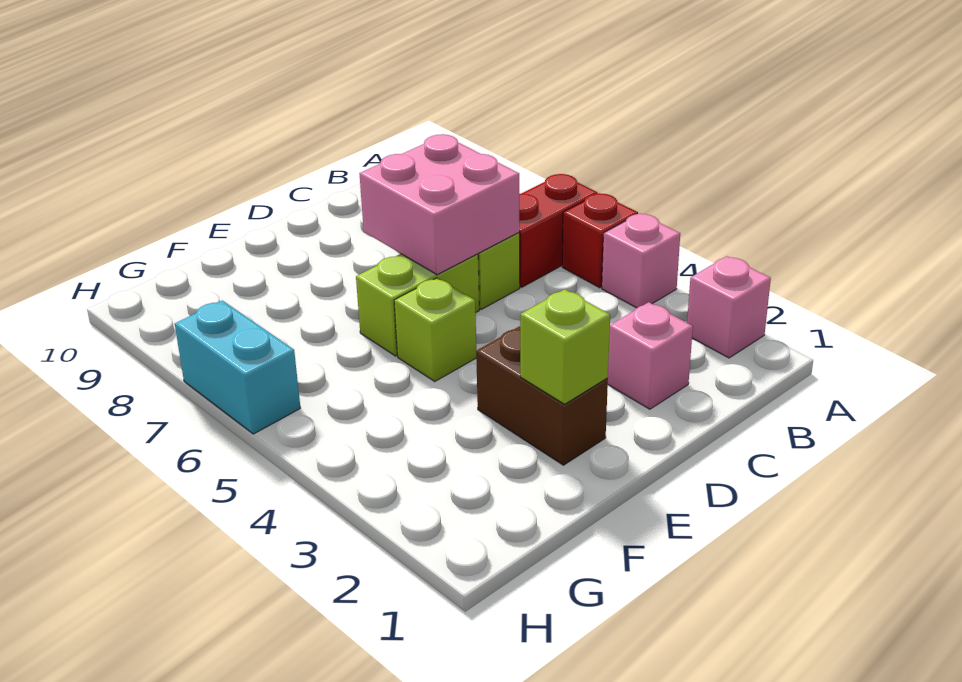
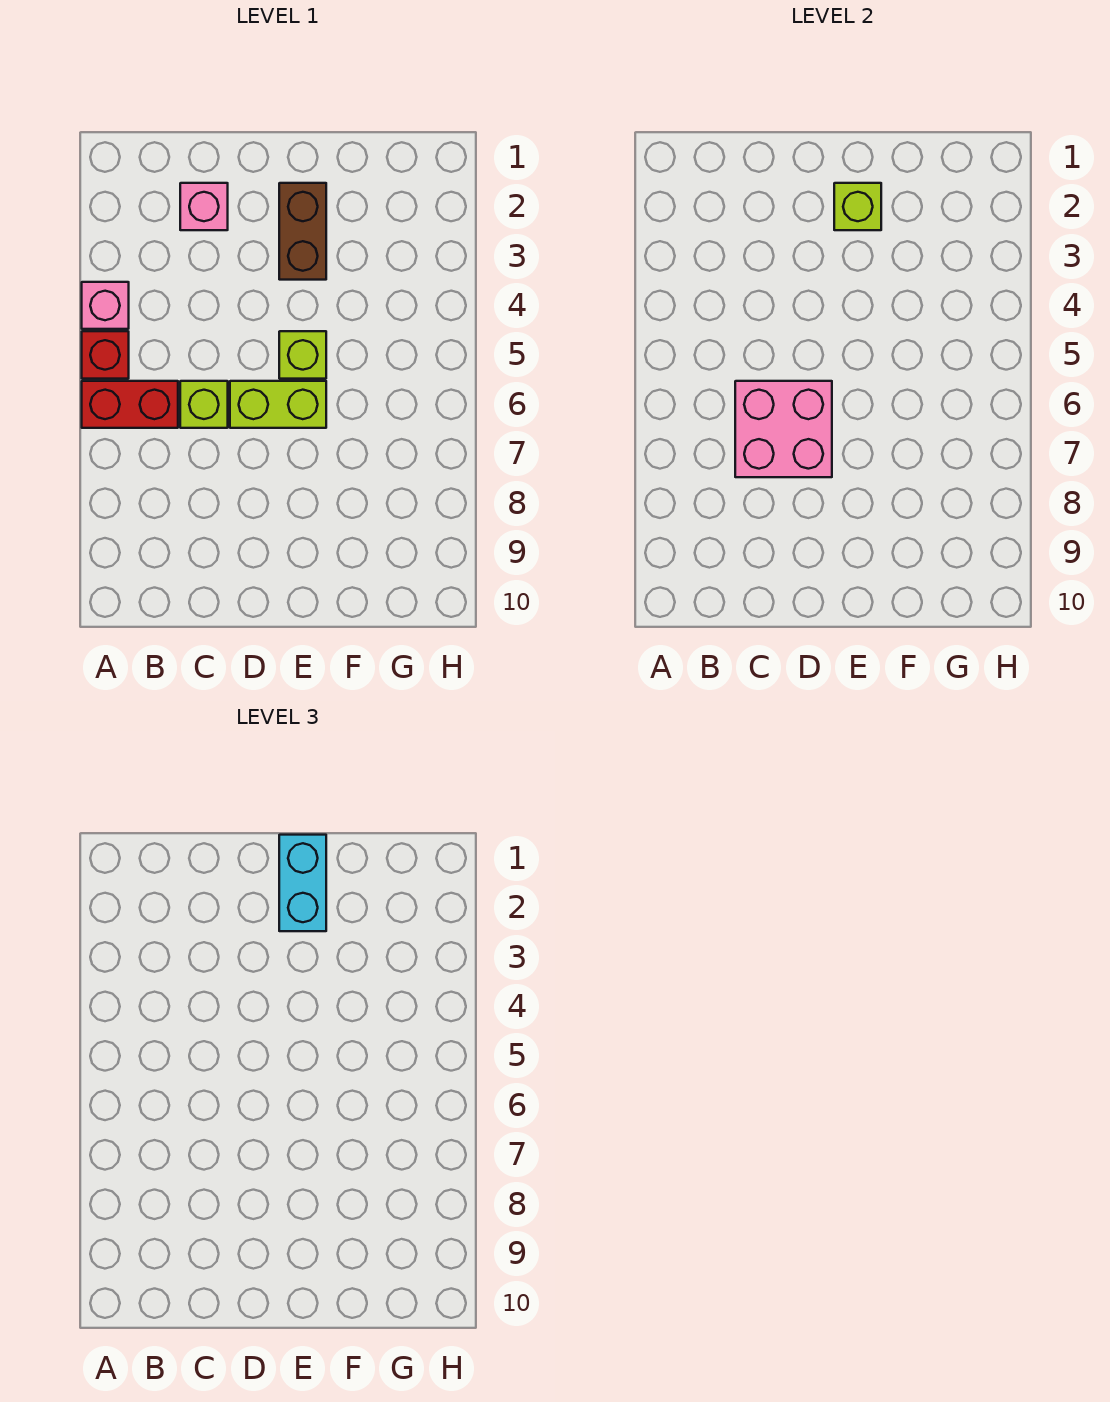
pink brick A2 level 1 -> none
cyan brick H6:H7 level 1 -> cyan brick E1:E2 level 3

